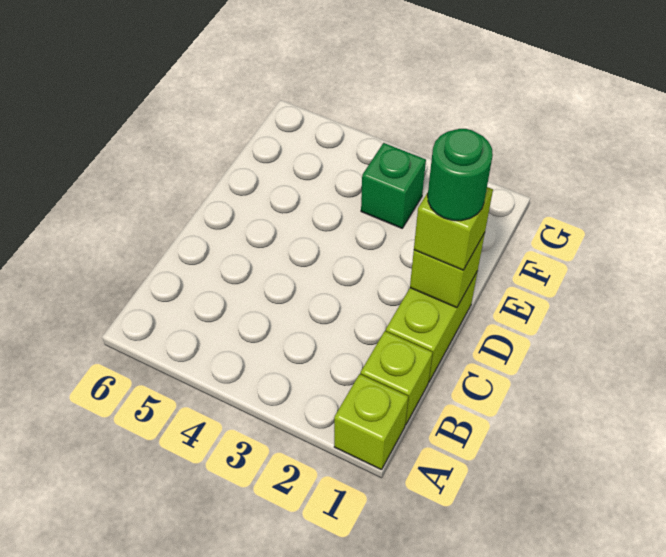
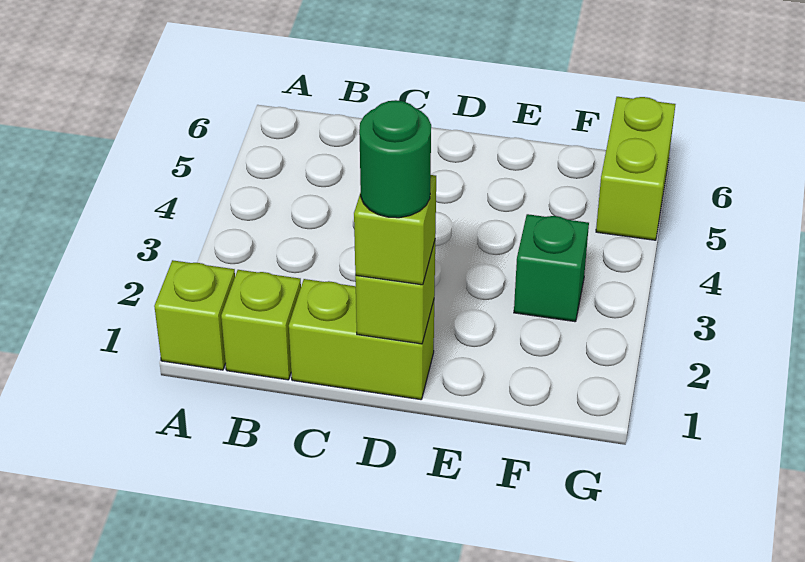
none -> lime brick G5:G6 level 1

